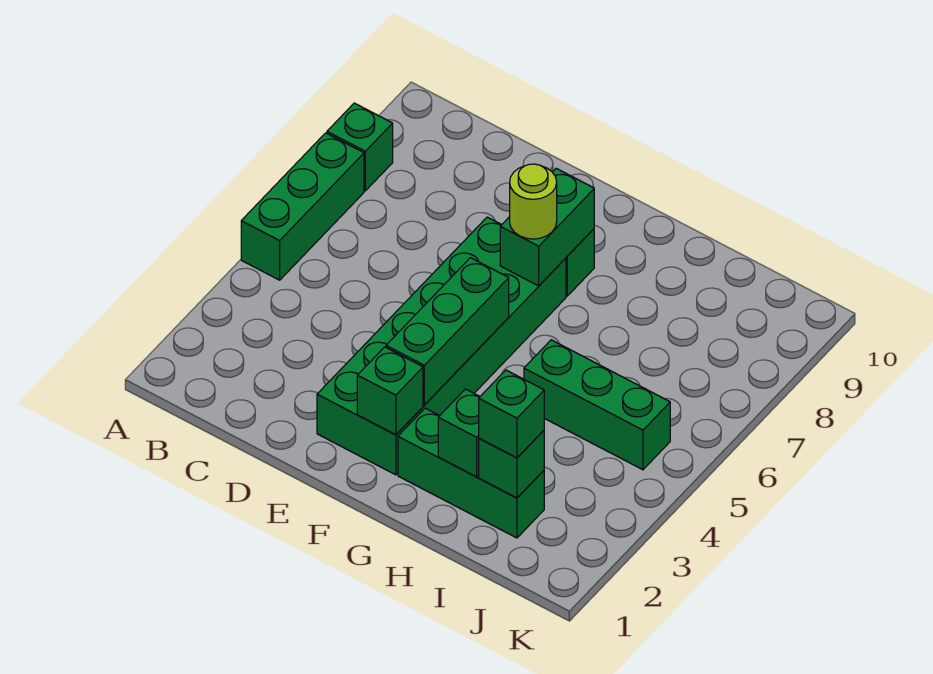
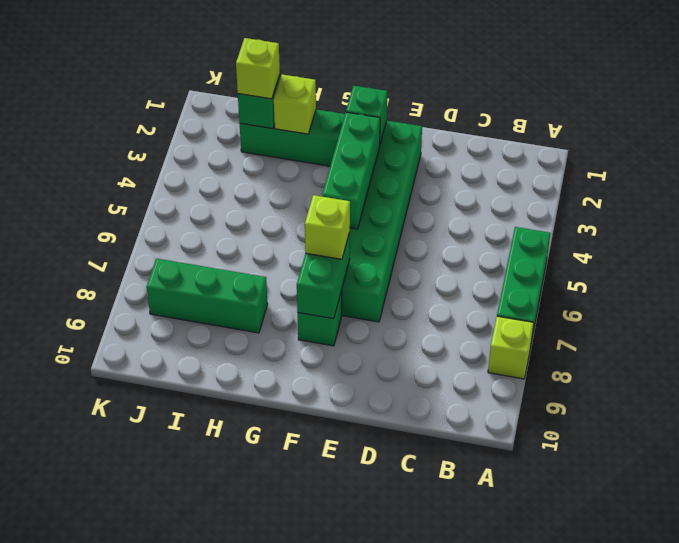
green brick A8 level 1 -> lime brick A8 level 1
lime round brick F7 level 3 -> lime brick F7 level 3
green brick H2 level 2 -> lime brick H2 level 2
green brick H5:J5 level 1 -> green brick H8:J8 level 1
green brick I2 level 3 -> lime brick I2 level 3

